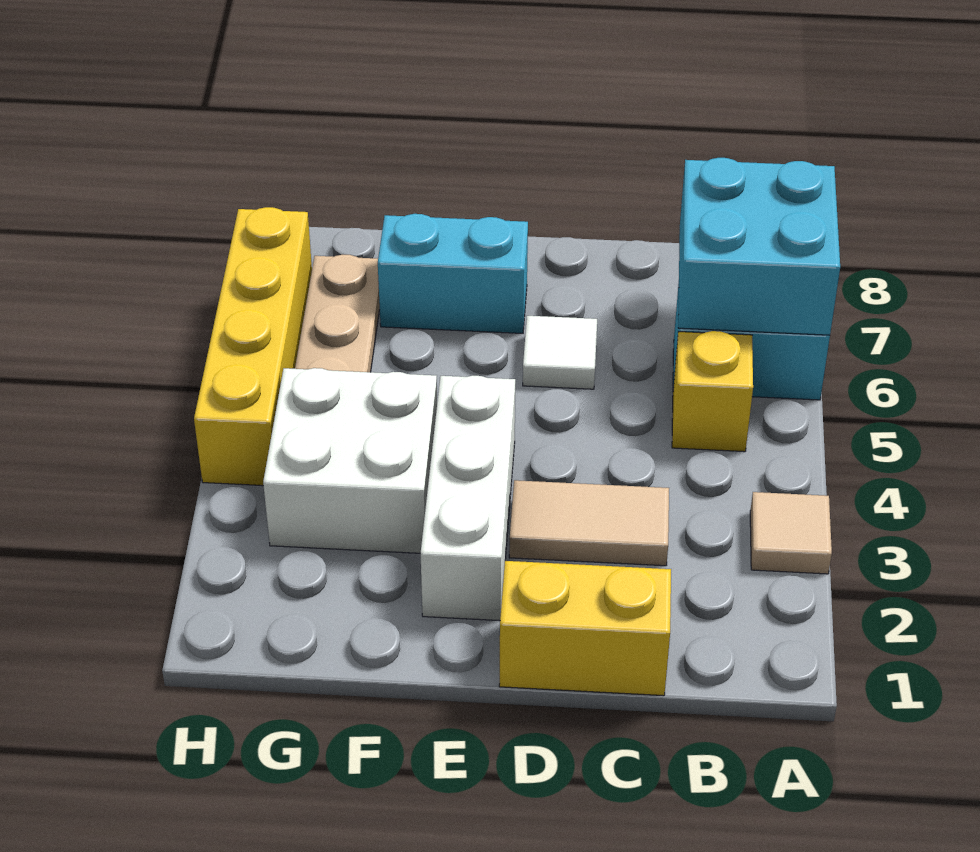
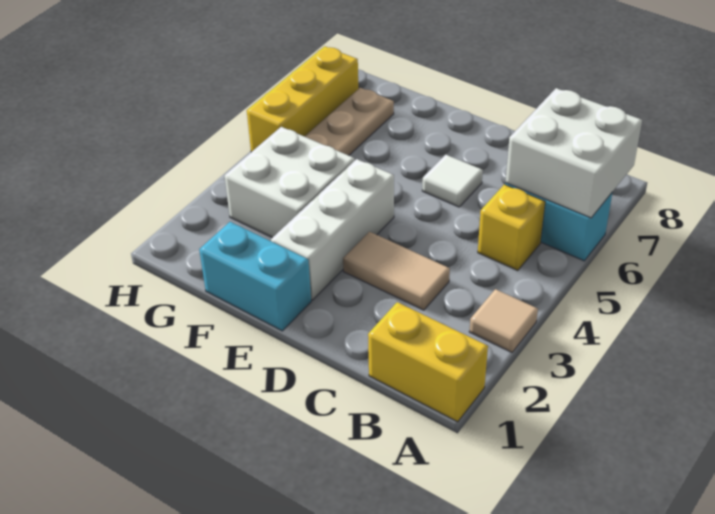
cyan brick A6:B7 level 2 -> white brick A6:B7 level 2
yellow brick C1:D1 level 1 -> yellow brick A1:B1 level 1
cyan brick E7:F7 level 1 -> cyan brick E1:F1 level 1
yellow brick H4:H7 level 1 -> yellow brick H5:H7 level 1

